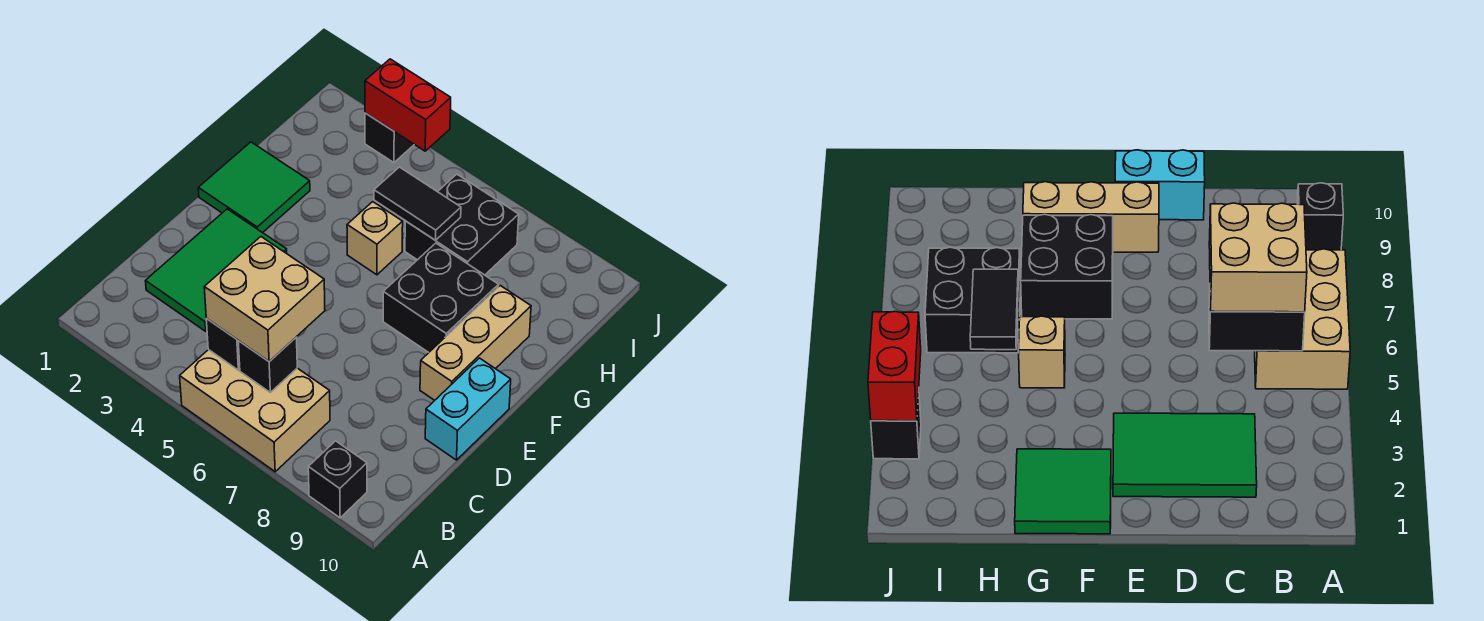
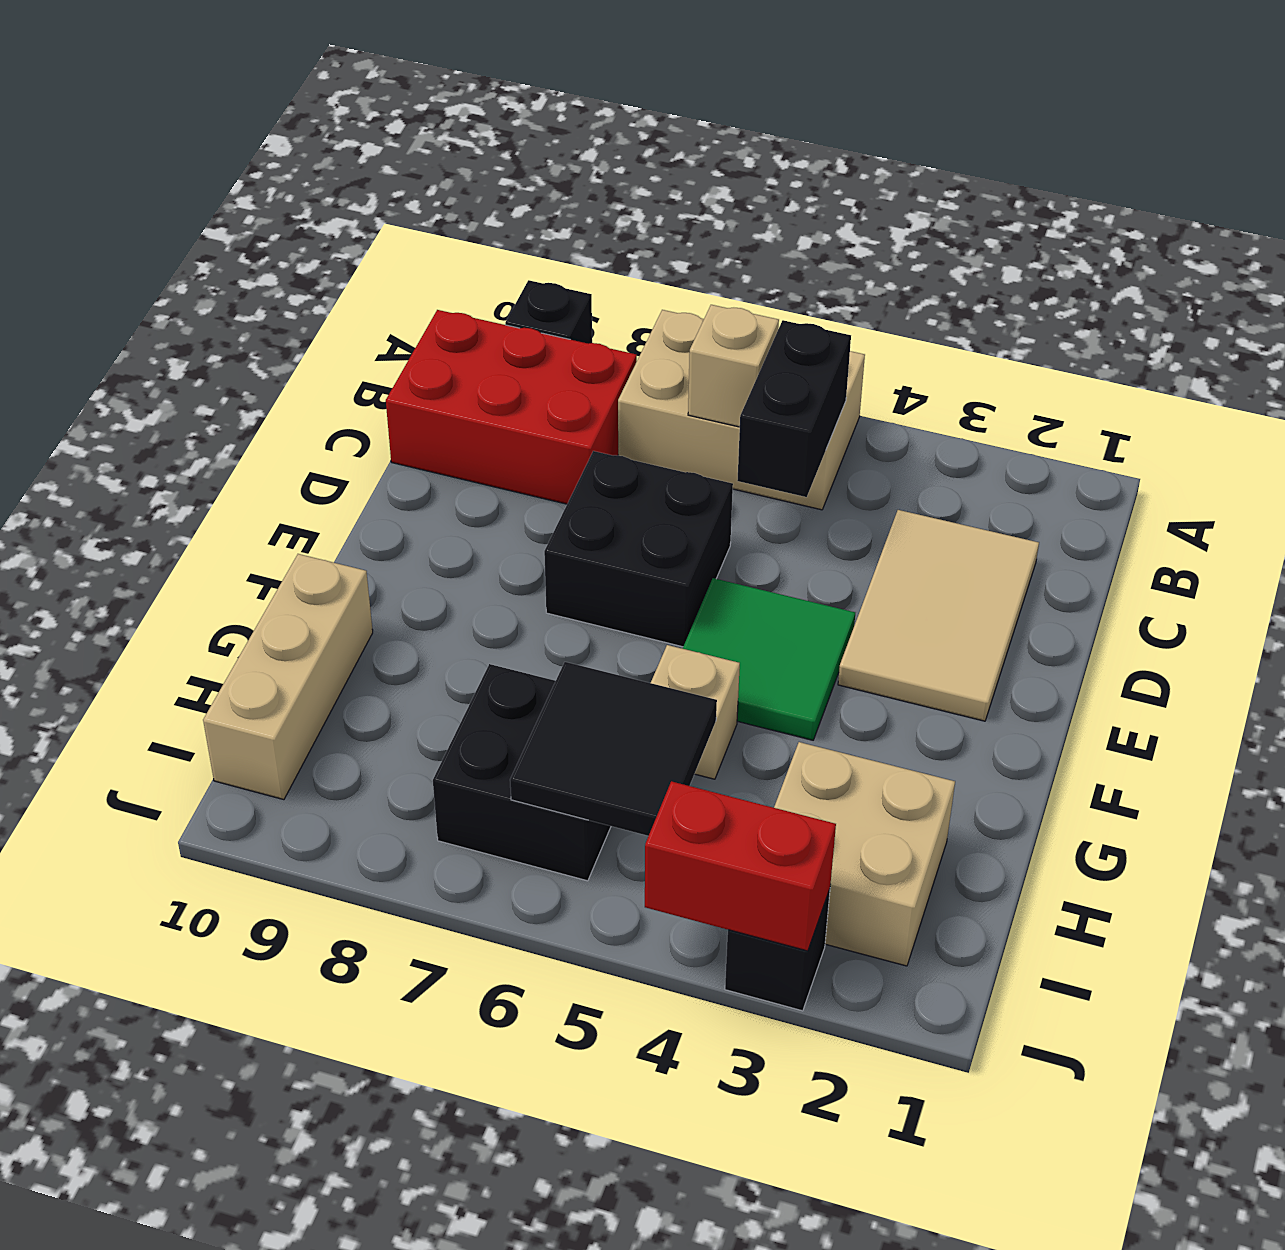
tan brick B5:C6 level 3 -> tan brick H2:I3 level 1
black brick B6 level 2 -> tan brick B6 level 2
none -> red brick B8:C10 level 1
green tile C2:E3 level 1 -> tan tile C2:E3 level 1
cyan brick D10:E10 level 1 -> none
tan brick E9:G9 level 1 -> tan brick G10:I10 level 1
green tile F1:G2 level 1 -> green tile E4:F5 level 1
black brick F7:G8 level 1 -> black brick D6:E7 level 1
black tile H5:H6 level 2 -> black tile H5:I6 level 2

